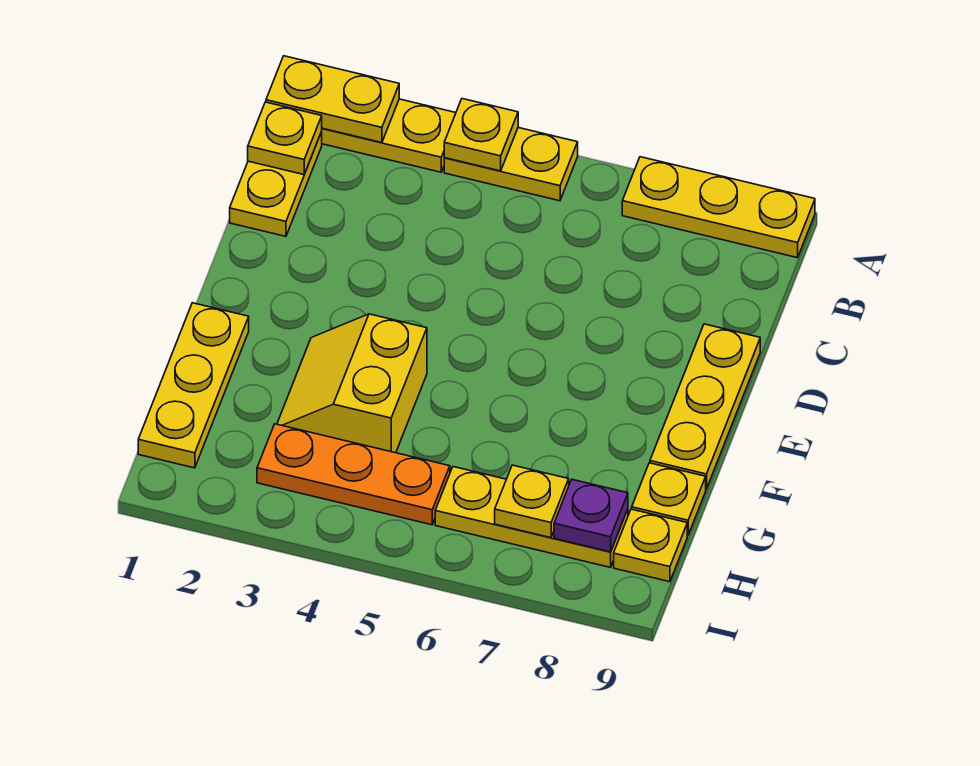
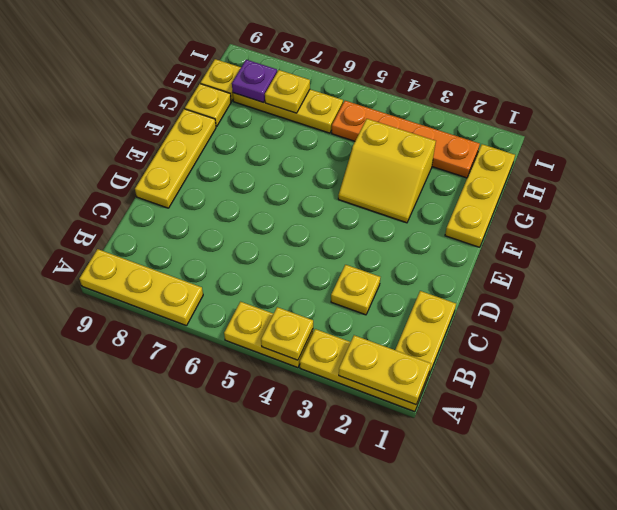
yellow plate B1 level 2 -> yellow plate C3 level 1
yellow slope F3:G4 level 1 top 4 -> yellow slope F3:G4 level 1 top G
orange plate H3:H5 level 1 -> orange plate H2:H5 level 1

